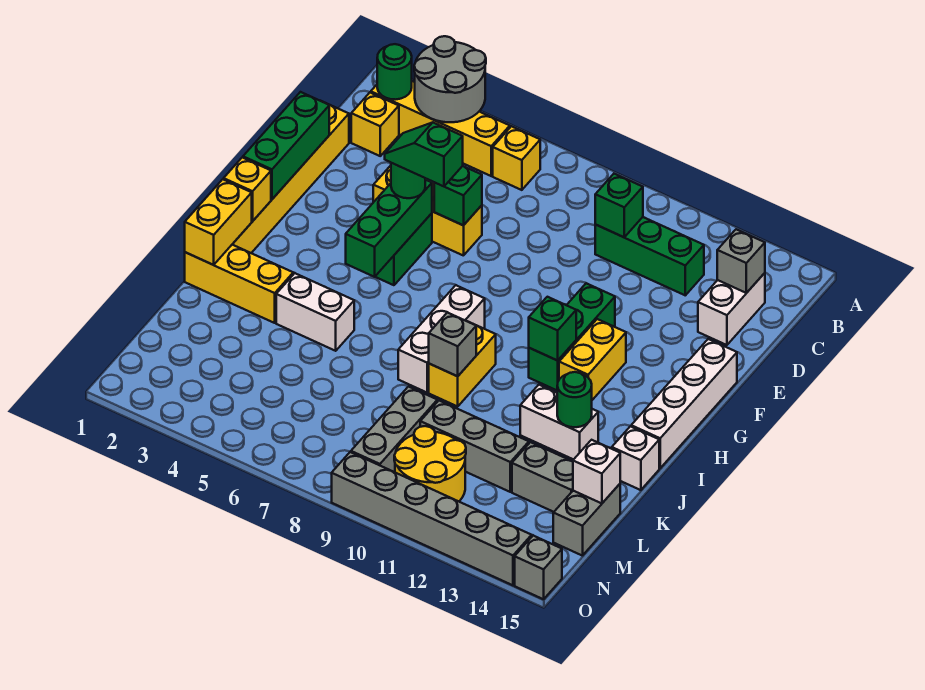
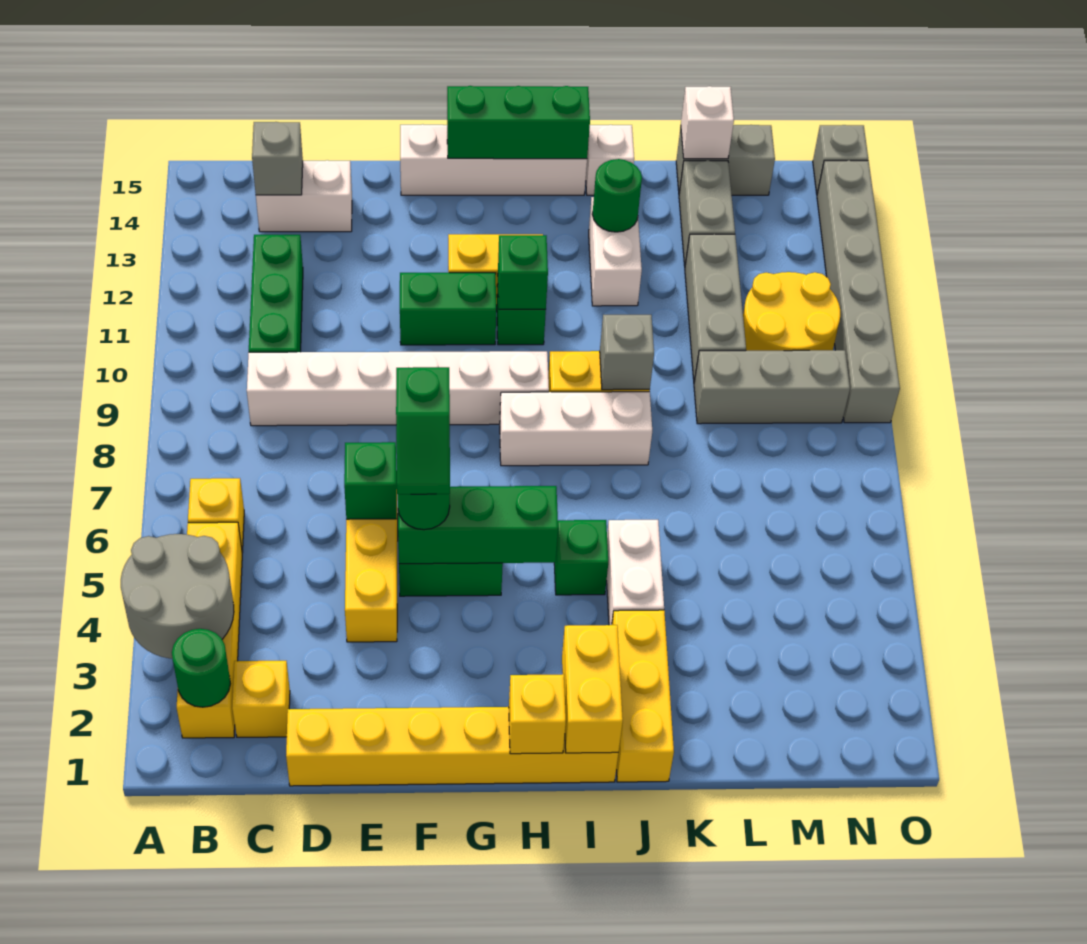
none -> white brick C9:H9 level 1
green brick C10 level 2 -> green brick I5 level 1
green brick E1:G1 level 2 -> green brick G15:I15 level 2
yellow brick I1:J1 level 2 -> yellow brick I1:I2 level 2

